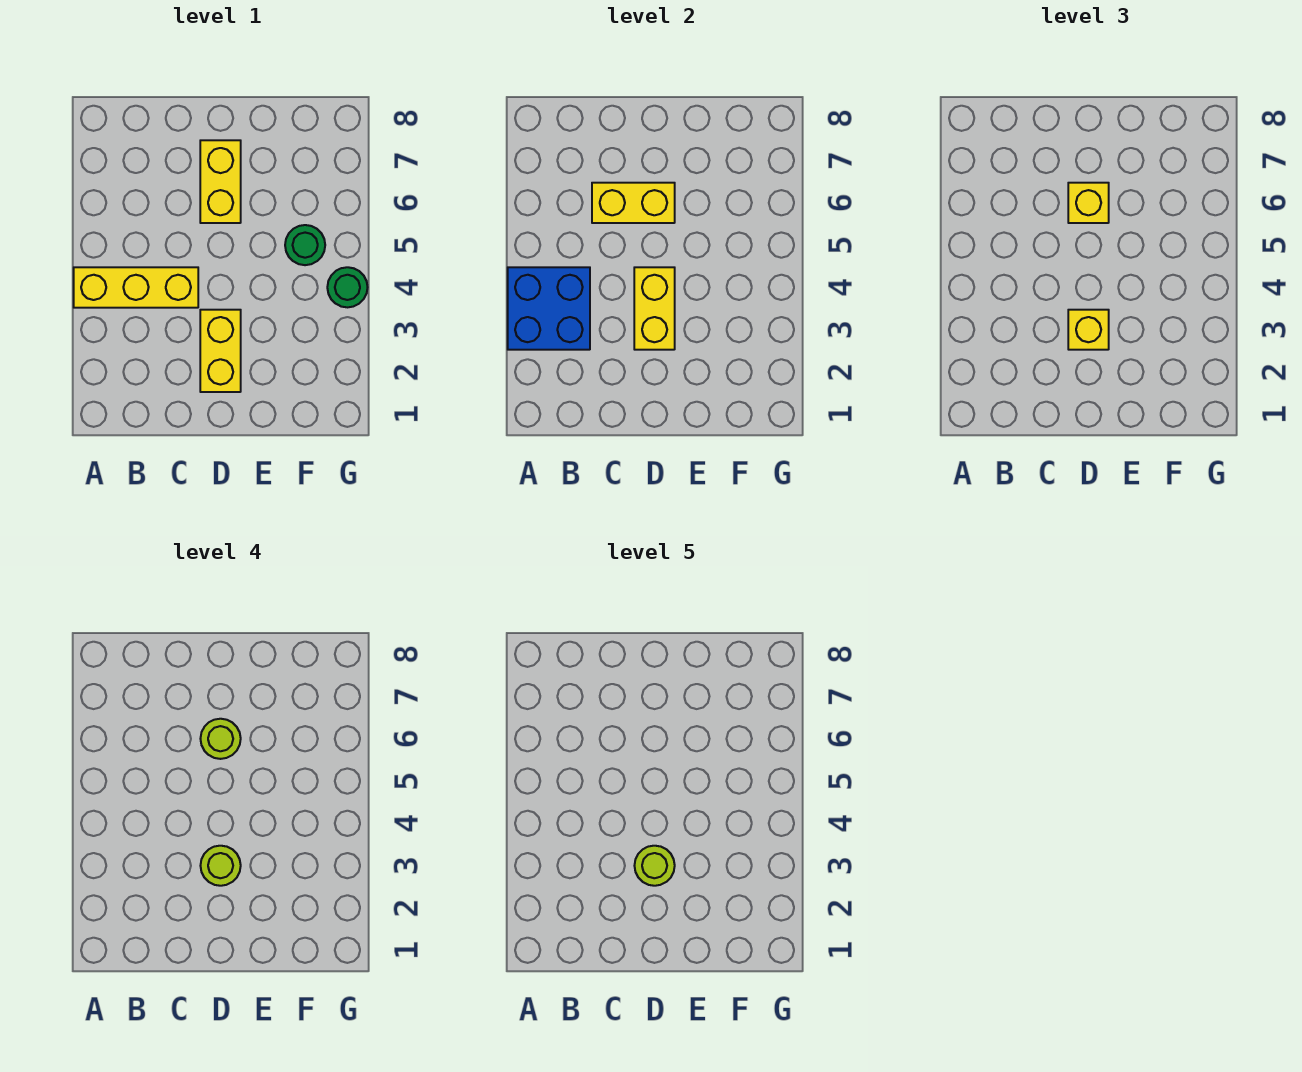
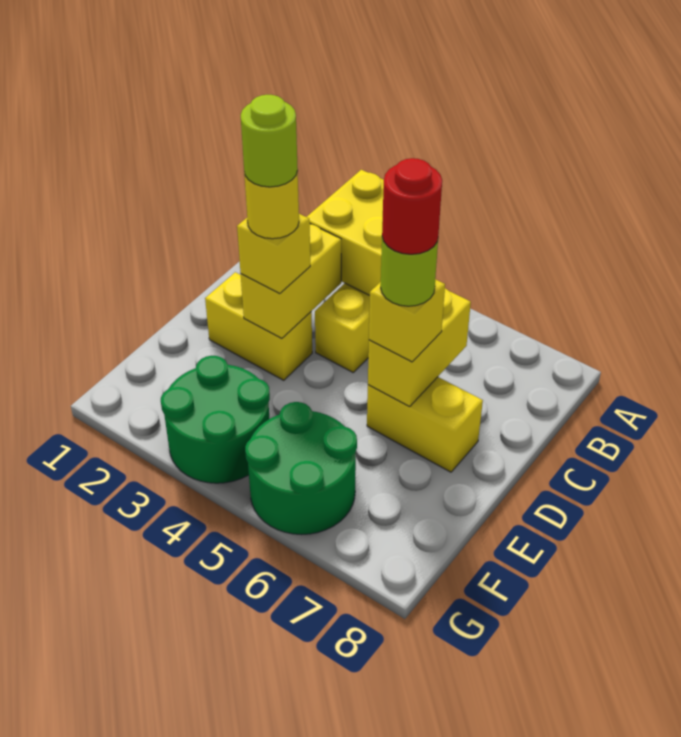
blue brick A3:B4 level 2 -> yellow brick A3:B4 level 2
yellow brick D3:D4 level 2 -> yellow brick C3:D3 level 2
lime round brick D3 level 4 -> yellow round brick D3 level 4
none -> red round brick D6 level 5
green round brick F5 level 1 -> green round brick F5:G6 level 1
green round brick G4 level 1 -> green round brick F3:G4 level 1

